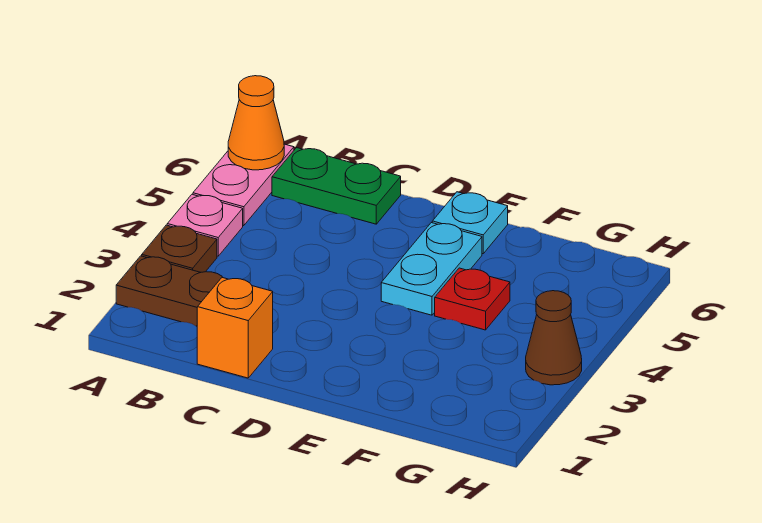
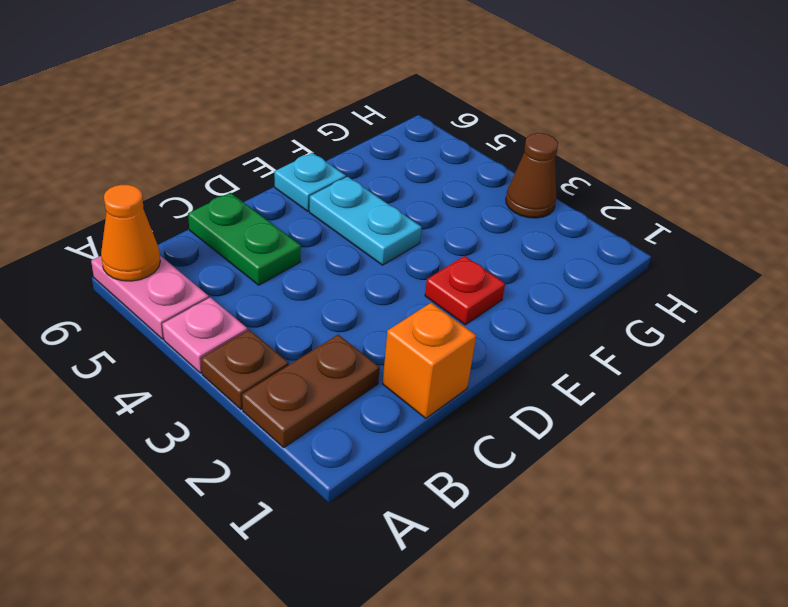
green plate B6:C6 level 1 -> green plate C5:C6 level 1
red plate F4 level 1 -> red plate E2 level 1

